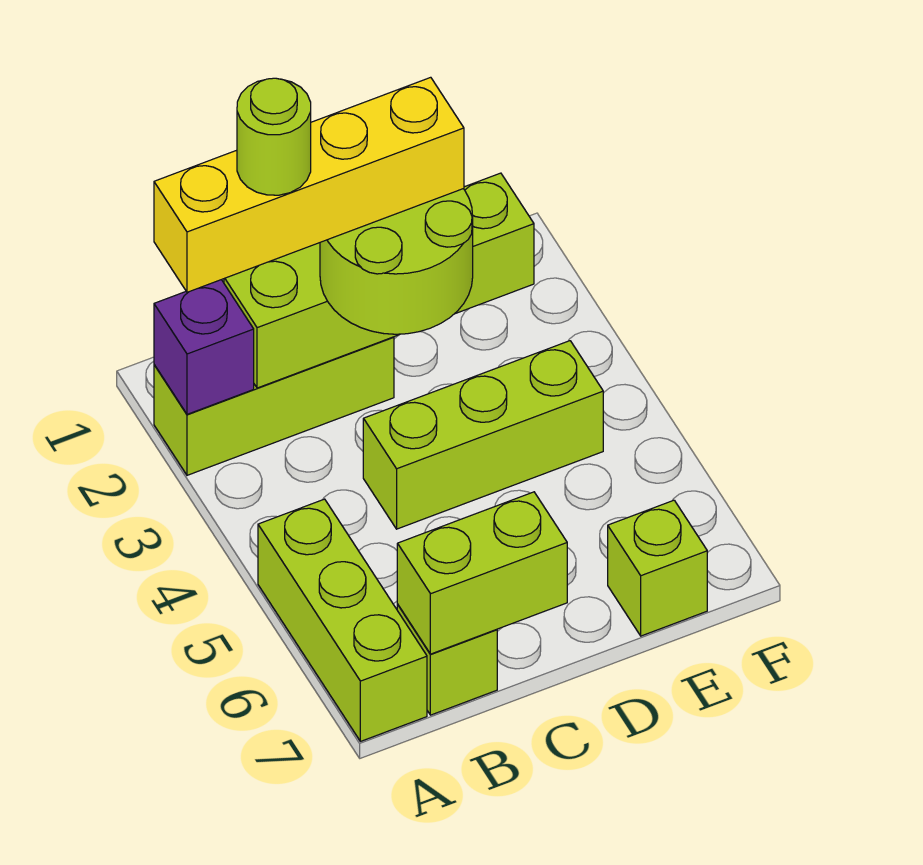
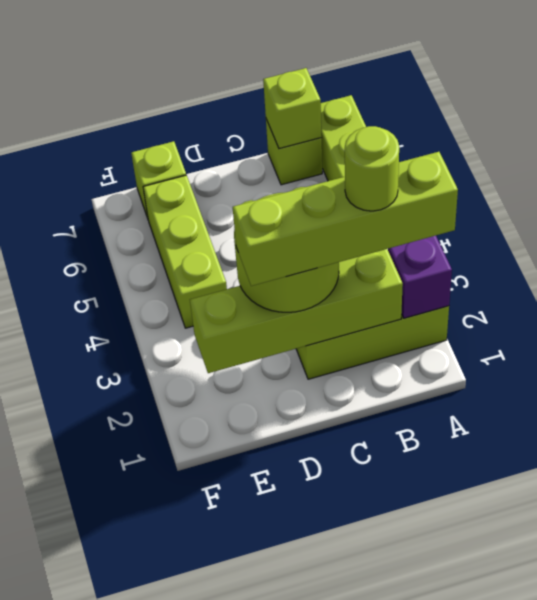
yellow brick A2:D2 level 4 -> lime brick A2:D2 level 4
lime brick B7:C7 level 2 -> lime brick B7 level 2
lime brick C4:E4 level 1 -> lime brick E4:E6 level 1

